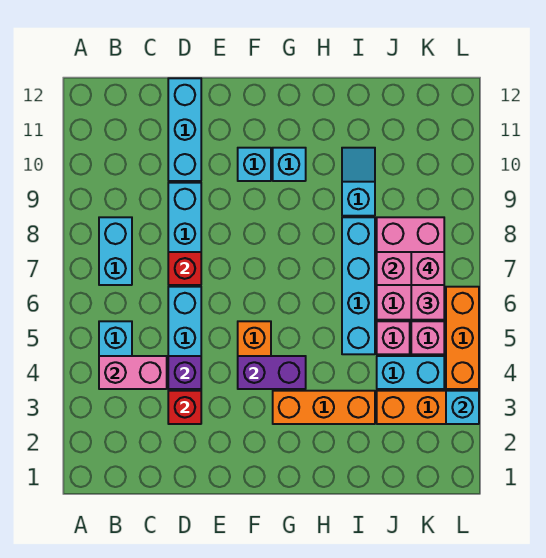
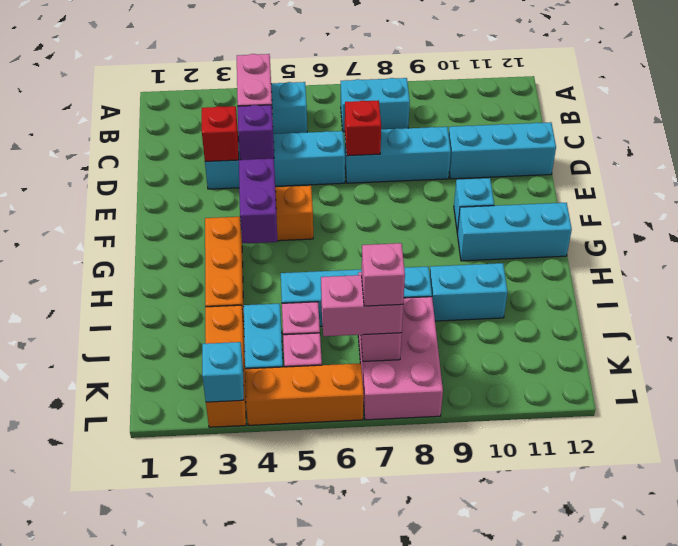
cyan brick G10 level 1 -> cyan brick G10:G12 level 1
cyan slope I9:I10 level 1 top 9 -> cyan brick I9:I10 level 1
pink brick J6:K8 level 1 -> pink brick J7:L8 level 1

